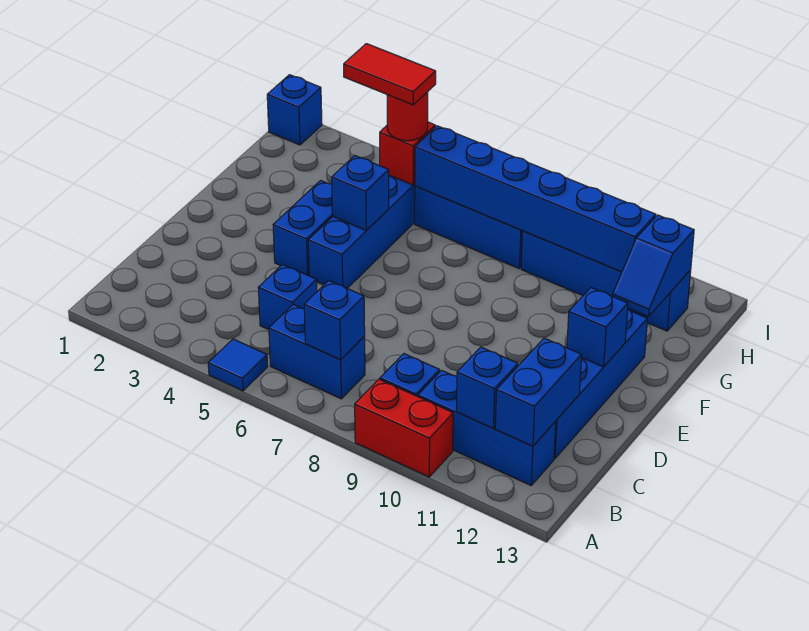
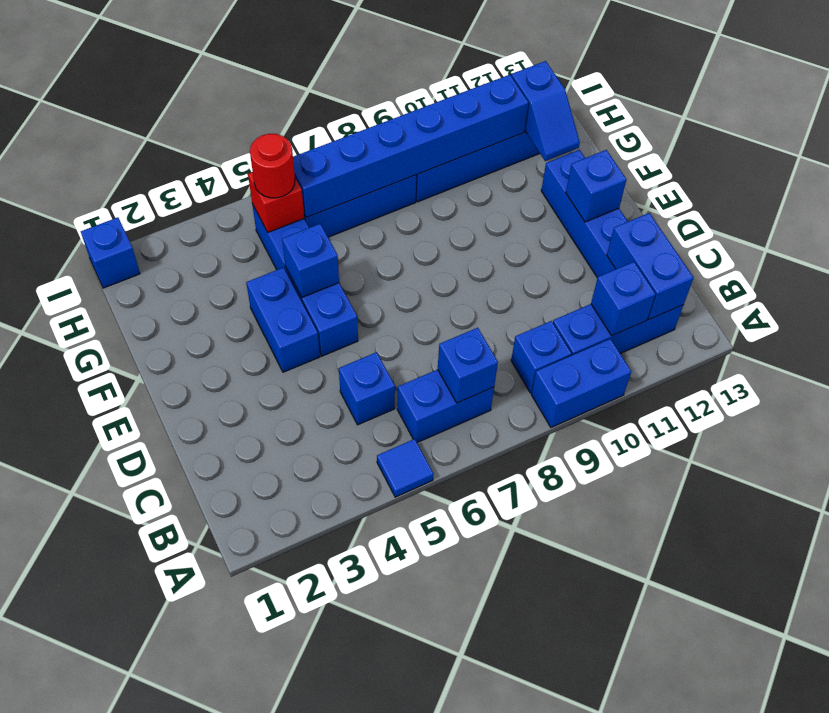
red brick A9:A10 level 1 -> blue brick A9:A10 level 1
red tile H4:H5 level 4 -> none

